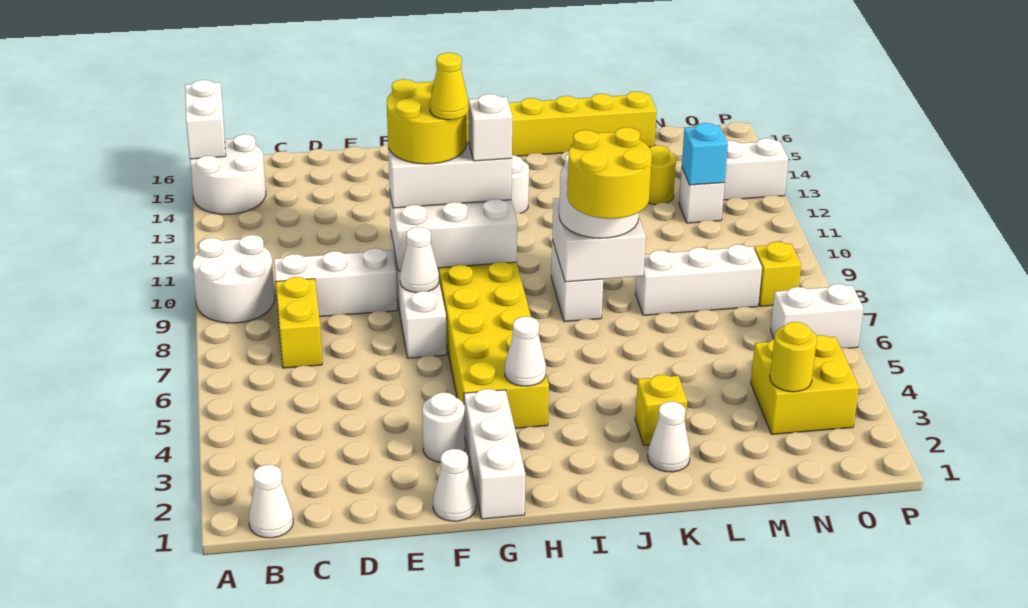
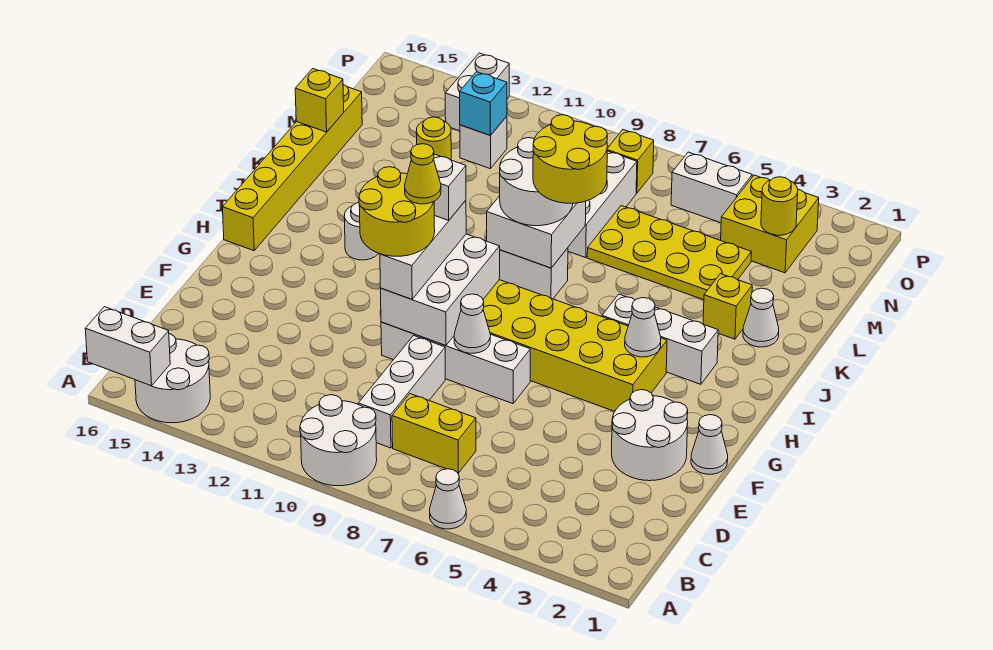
white cone B1 level 1 -> white cone A6 level 1
white round brick F3 level 1 -> white round brick E2:F3 level 1
white brick G1:G3 level 1 -> white brick I3:I5 level 1
none -> yellow plate L4:M7 level 1
none -> yellow brick L16 level 2
white brick O6:P6 level 1 -> white brick O5:O6 level 1

